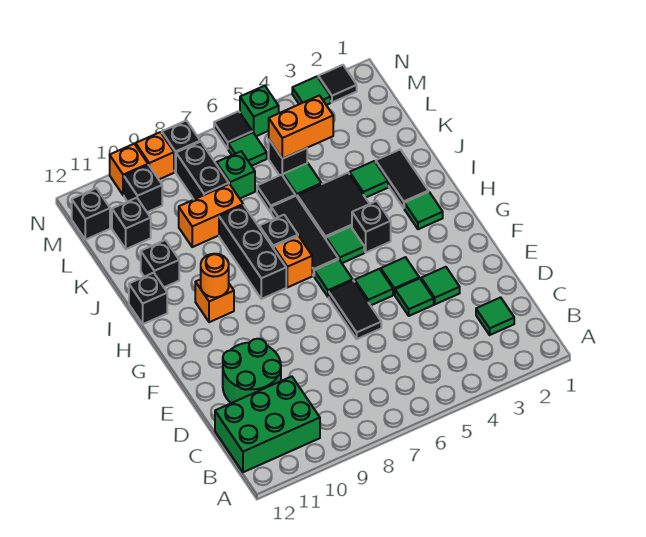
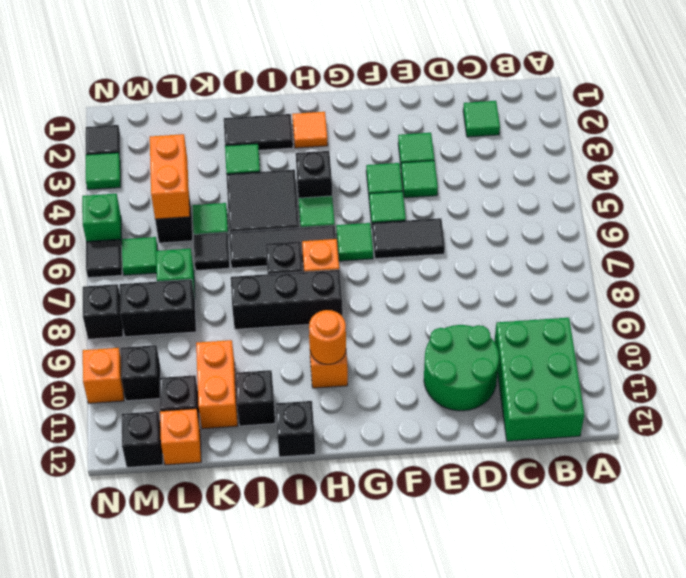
green tile H2 level 1 -> orange tile H2 level 1
orange brick K8:K9 level 1 -> orange brick K10:K11 level 1
orange brick N9 level 1 -> orange brick L12 level 1

